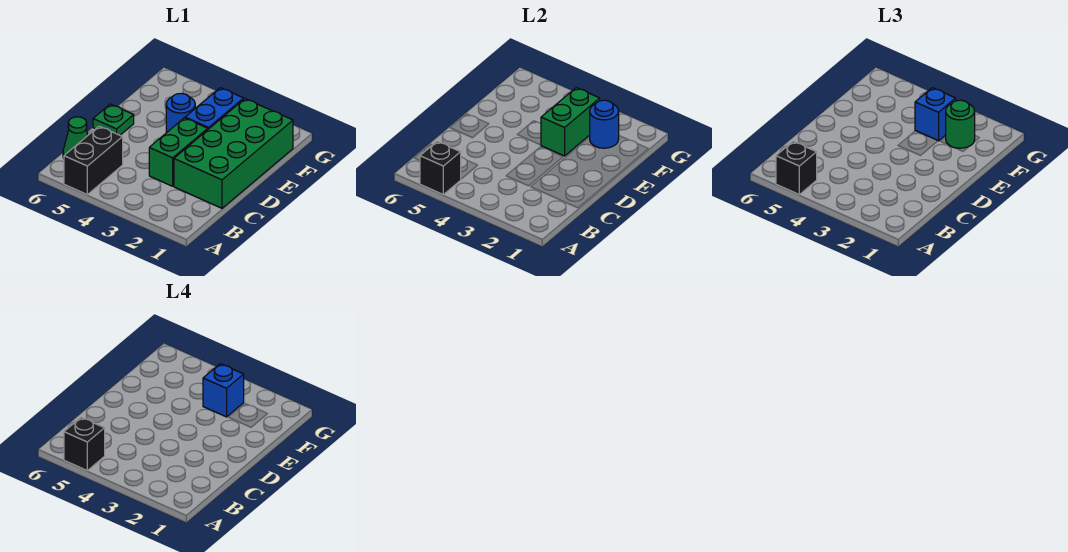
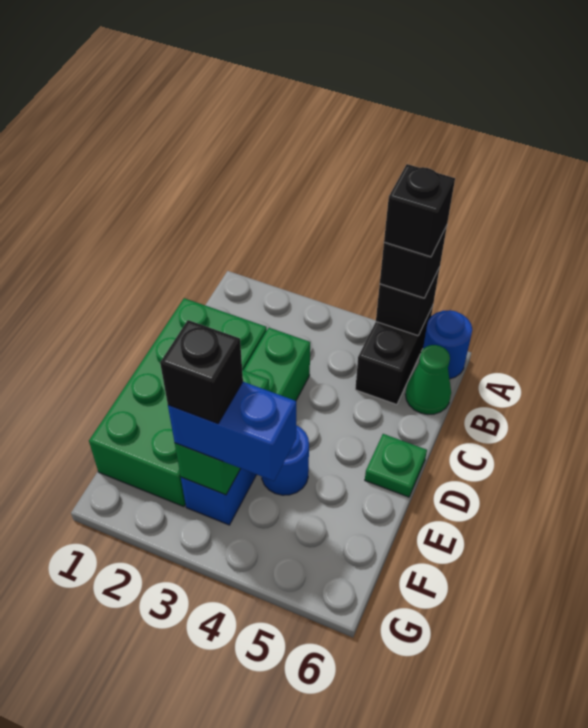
blue round brick F2 level 2 -> blue round brick A6 level 1
green round brick F2 level 3 -> none
blue brick F3 level 3 -> blue brick F3:F4 level 3
blue brick F3 level 4 -> black brick F3 level 4

